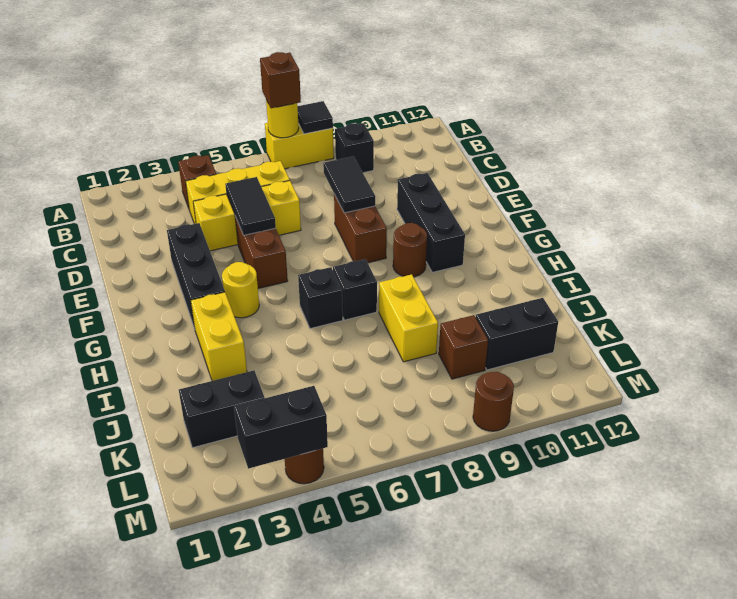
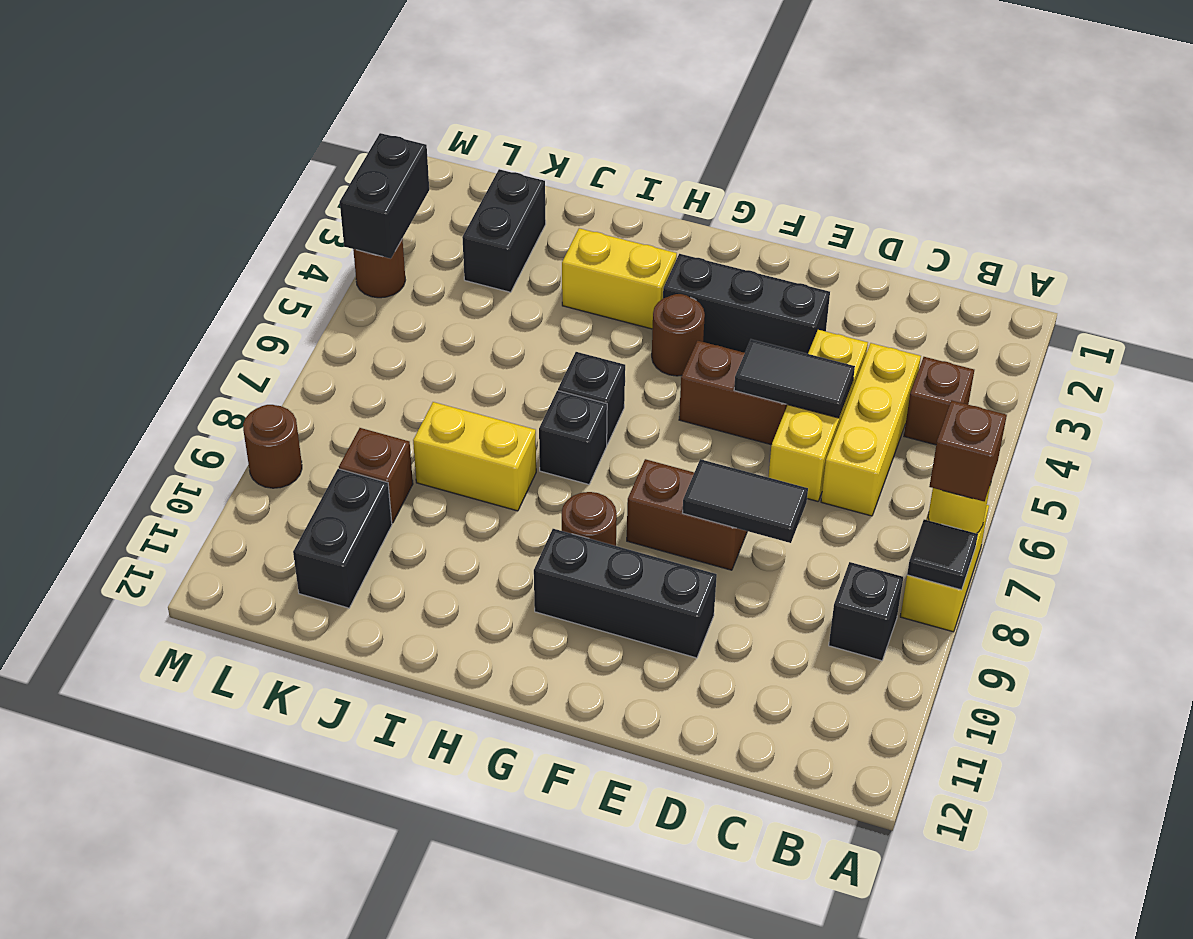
yellow round brick G4 level 1 -> brown round brick G4 level 1

